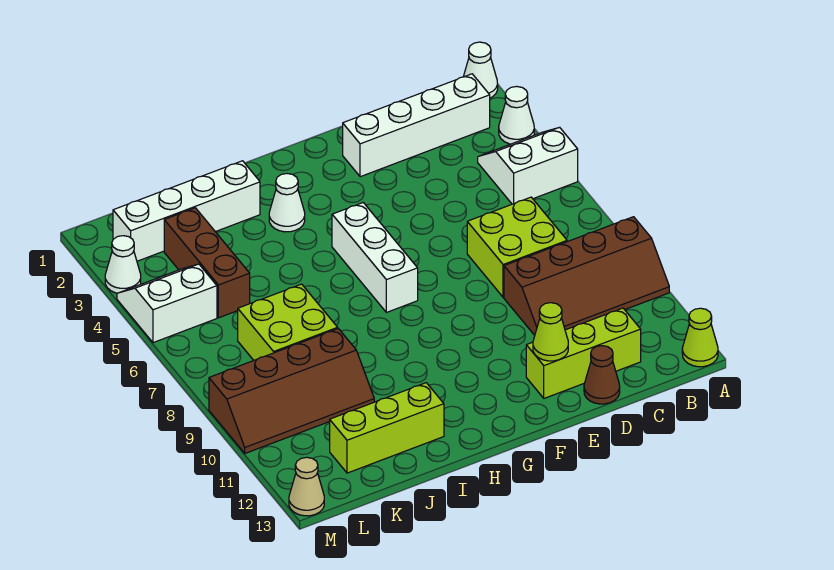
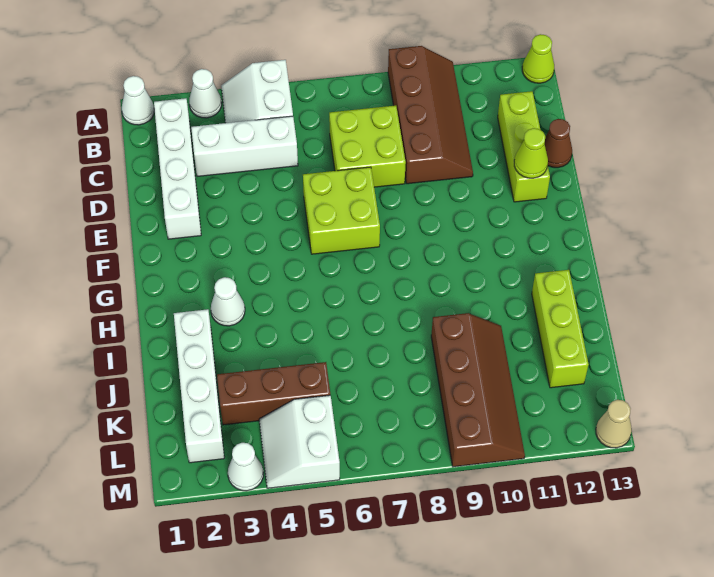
white brick G5:G7 level 1 -> white brick C3:C5 level 1
lime brick J7:K8 level 1 -> lime brick E6:F7 level 1

